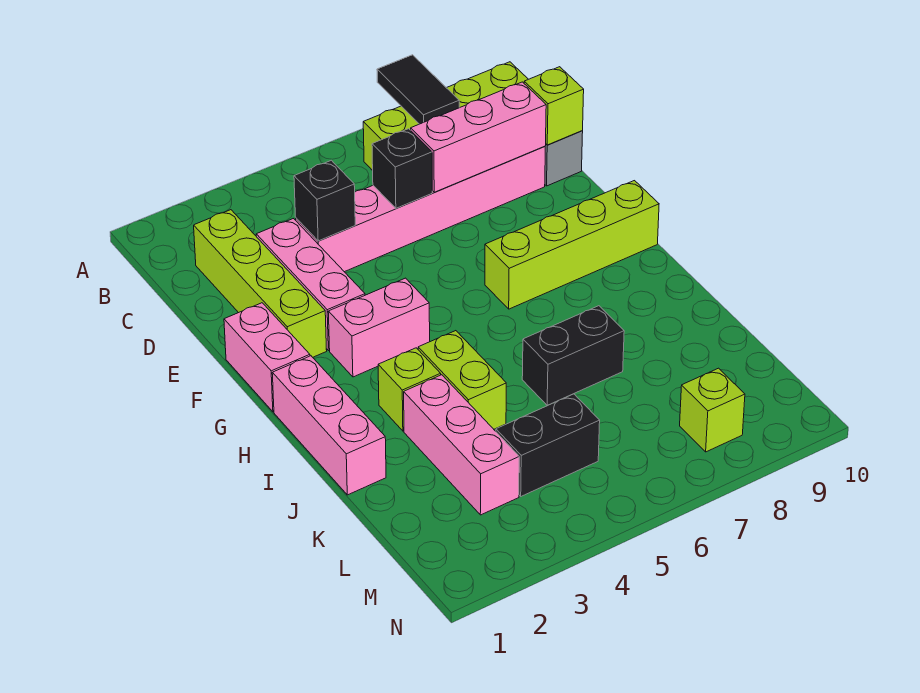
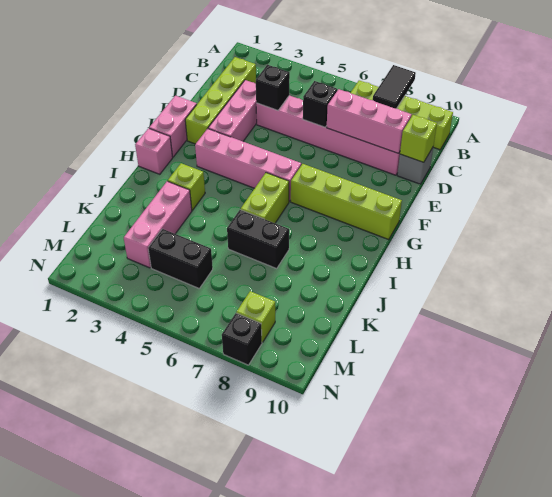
pink brick G3:G4 level 1 -> pink brick G3:G6 level 1
pink brick H1:J1 level 1 -> pink brick H1 level 1
lime brick I4:J4 level 1 -> lime brick H6:I6 level 1
none -> black brick N8 level 1

